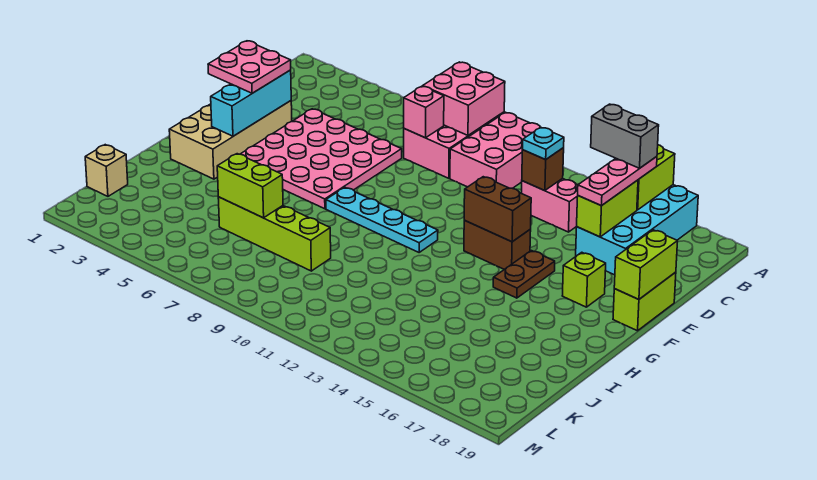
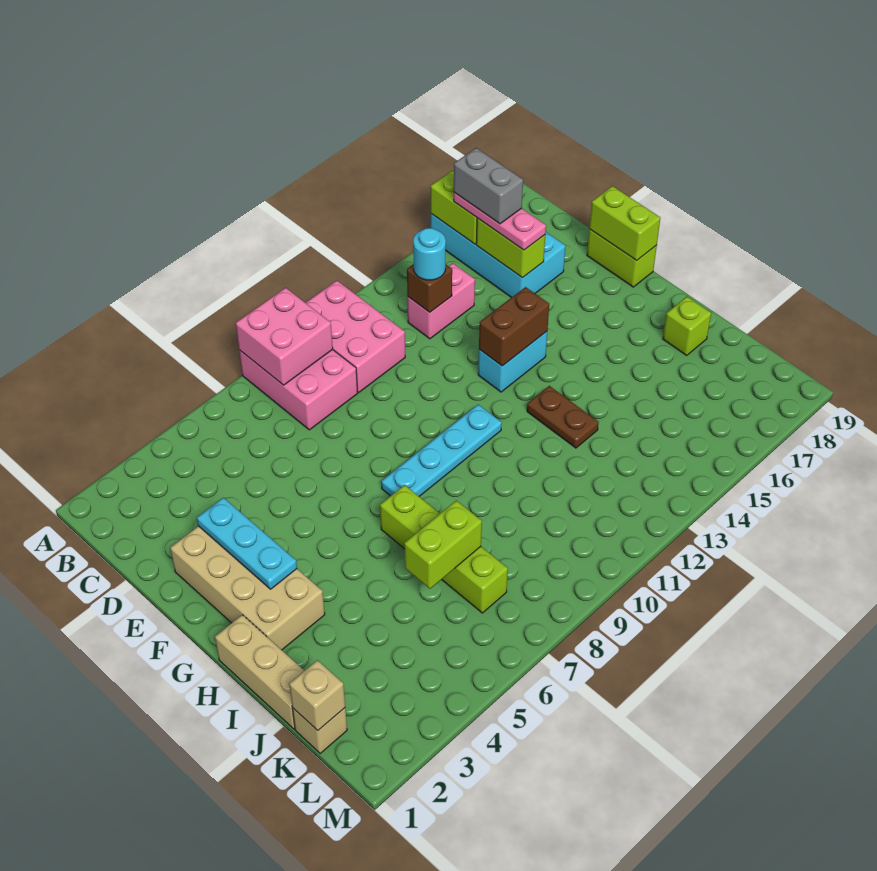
grey brick B15:B16 level 4 -> grey brick B16:C16 level 4
pink brick C8 level 2 -> none
cyan plate C13 level 3 -> cyan round brick C13 level 3
pink plate D4:G7 level 1 -> none
pink plate E2:F3 level 3 -> none
cyan brick E3:G3 level 2 -> cyan plate E3:G3 level 2
brown brick F13:F14 level 1 -> cyan brick F13:F14 level 1
brown plate F15:G15 level 1 -> brown plate H13:I13 level 1
lime brick F17 level 1 -> lime brick I18 level 1
none -> tan brick H1:J1 level 1
lime brick J6:J9 level 1 -> lime brick H7:K7 level 1
none -> tan brick K1 level 2

